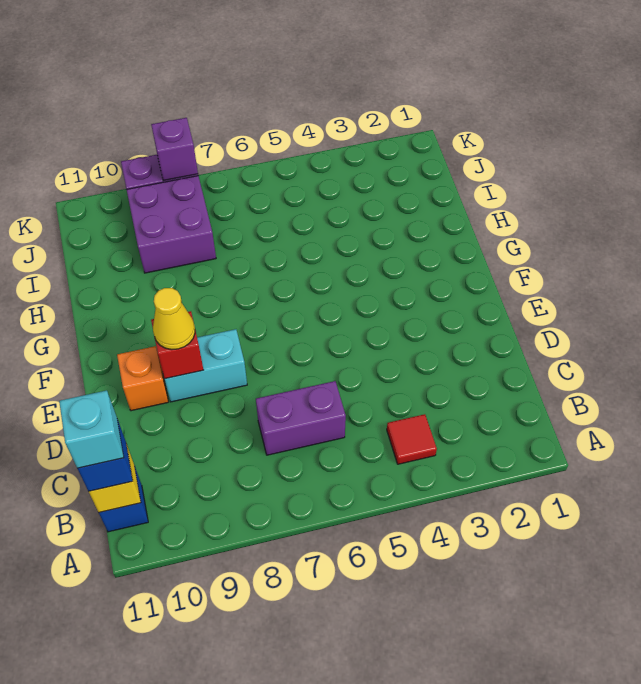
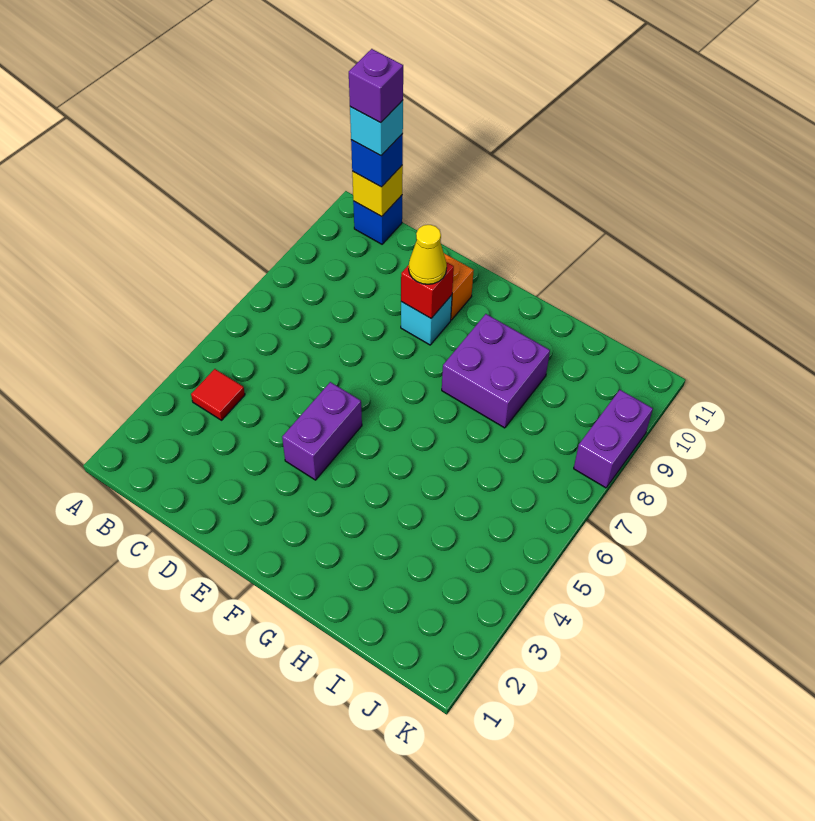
purple brick C6:C7 level 1 -> purple brick E4:E5 level 1
cyan brick E8:E9 level 1 -> cyan brick E9 level 1
purple brick I8:J9 level 1 -> purple brick G8:H9 level 1
purple brick K8 level 2 -> purple brick B11 level 5

